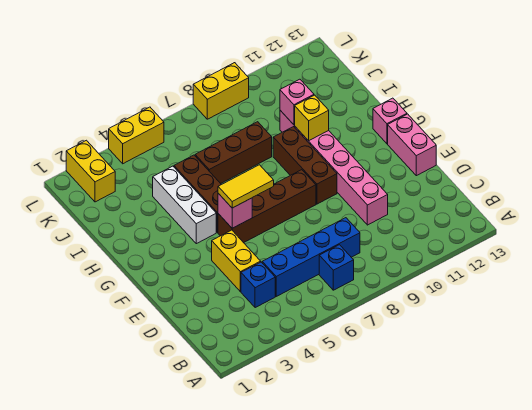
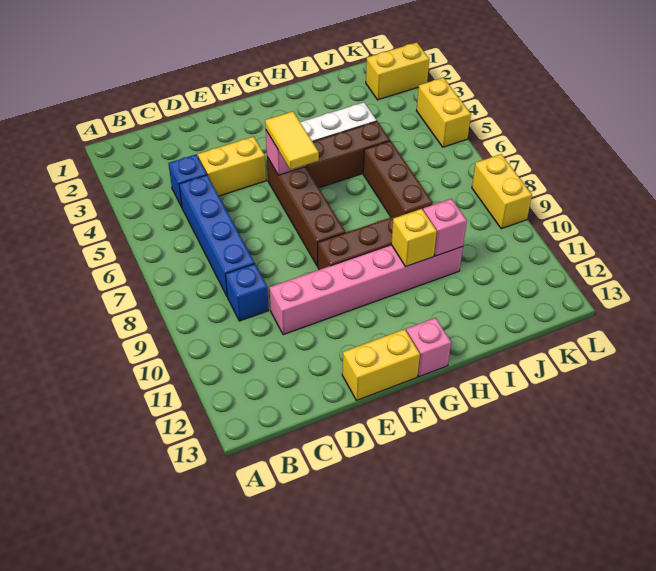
blue brick B7 level 1 -> blue brick C9 level 1
pink brick E13:F13 level 1 -> yellow brick E13:F13 level 1

